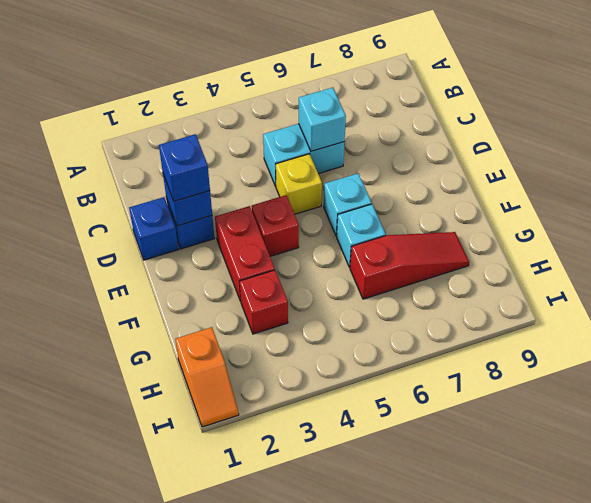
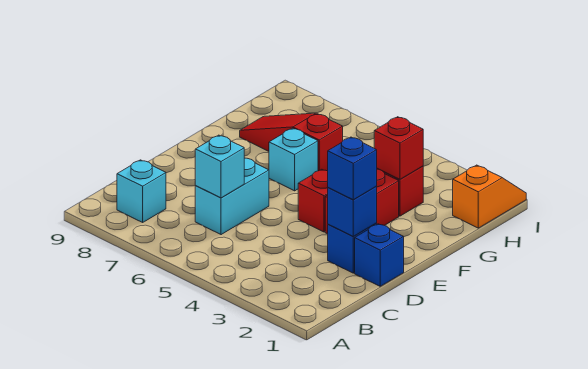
cyan brick C5:C6 level 1 -> cyan brick C6:D6 level 1
yellow brick D5 level 1 -> none
cyan brick E6 level 1 -> cyan brick B8 level 1
none -> red brick G3 level 2

